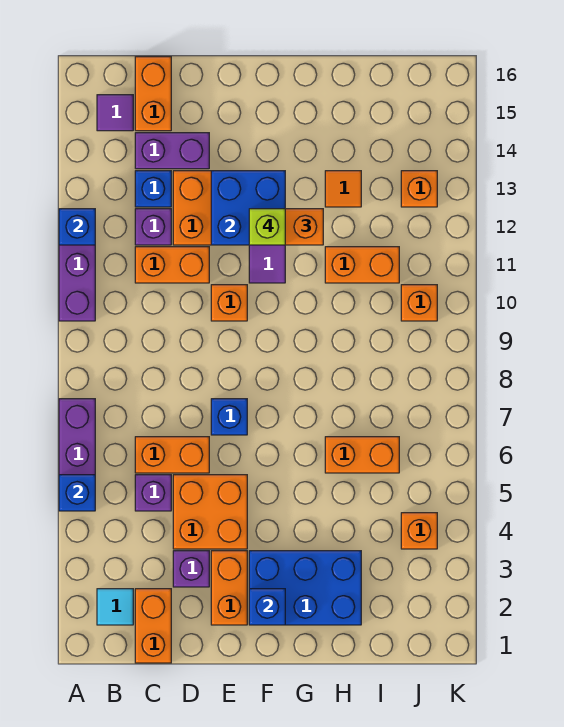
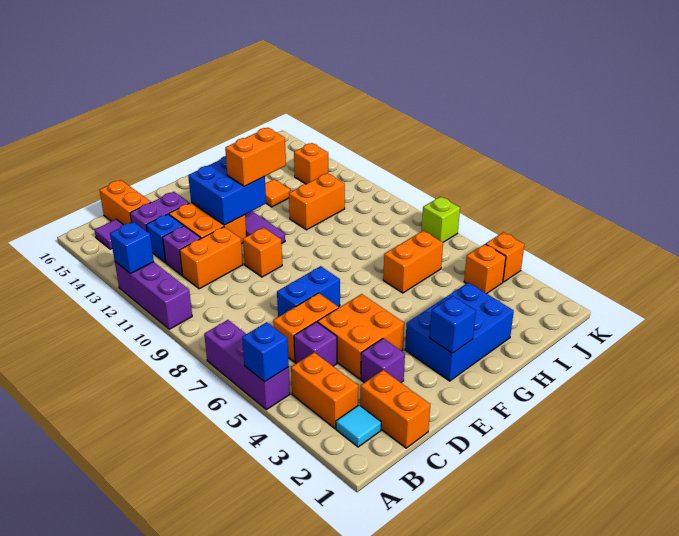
orange brick E2:E3 level 1 -> orange brick B3:B4 level 1
blue brick E7 level 1 -> blue brick D7:E7 level 1
lime brick F12 level 4 -> lime brick K7 level 1
orange brick J10 level 1 -> orange brick K4 level 1

